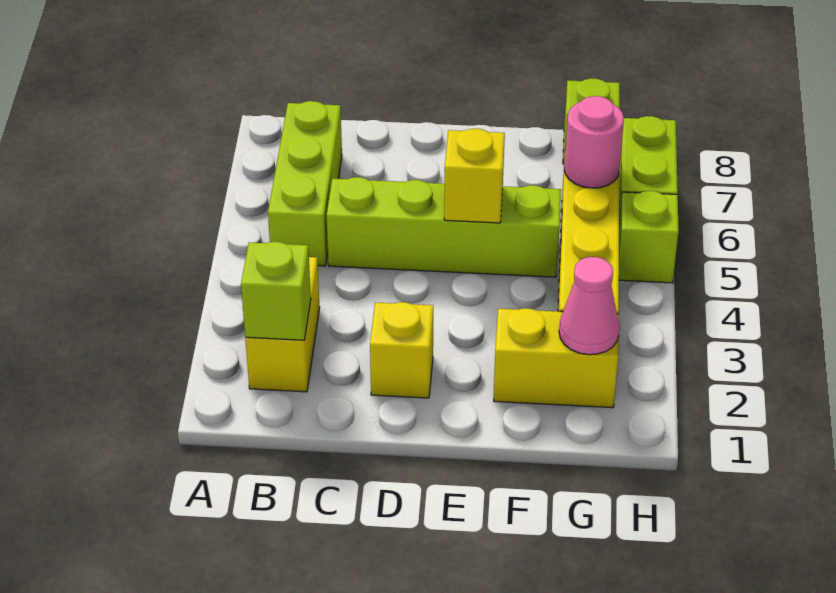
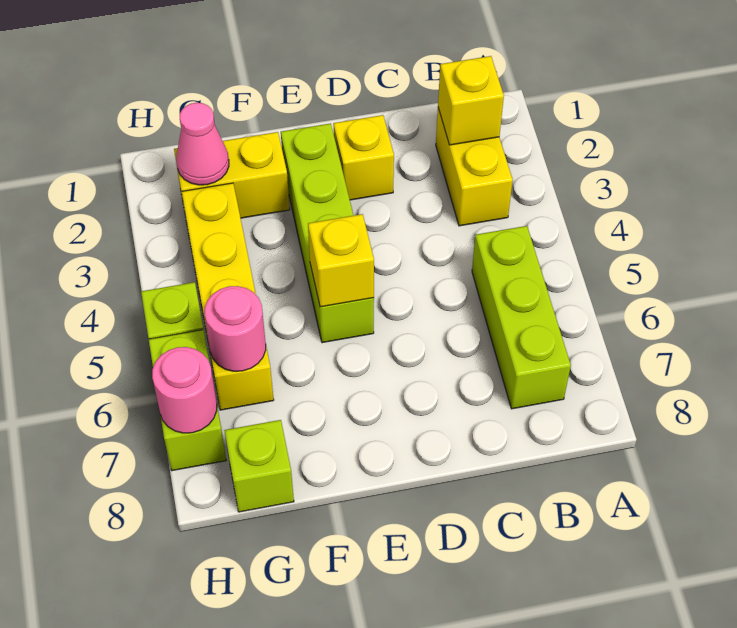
lime brick B2 level 2 -> yellow brick B2 level 2
lime brick C5:F5 level 1 -> lime brick E2:E5 level 1
none -> pink round brick H7 level 2

